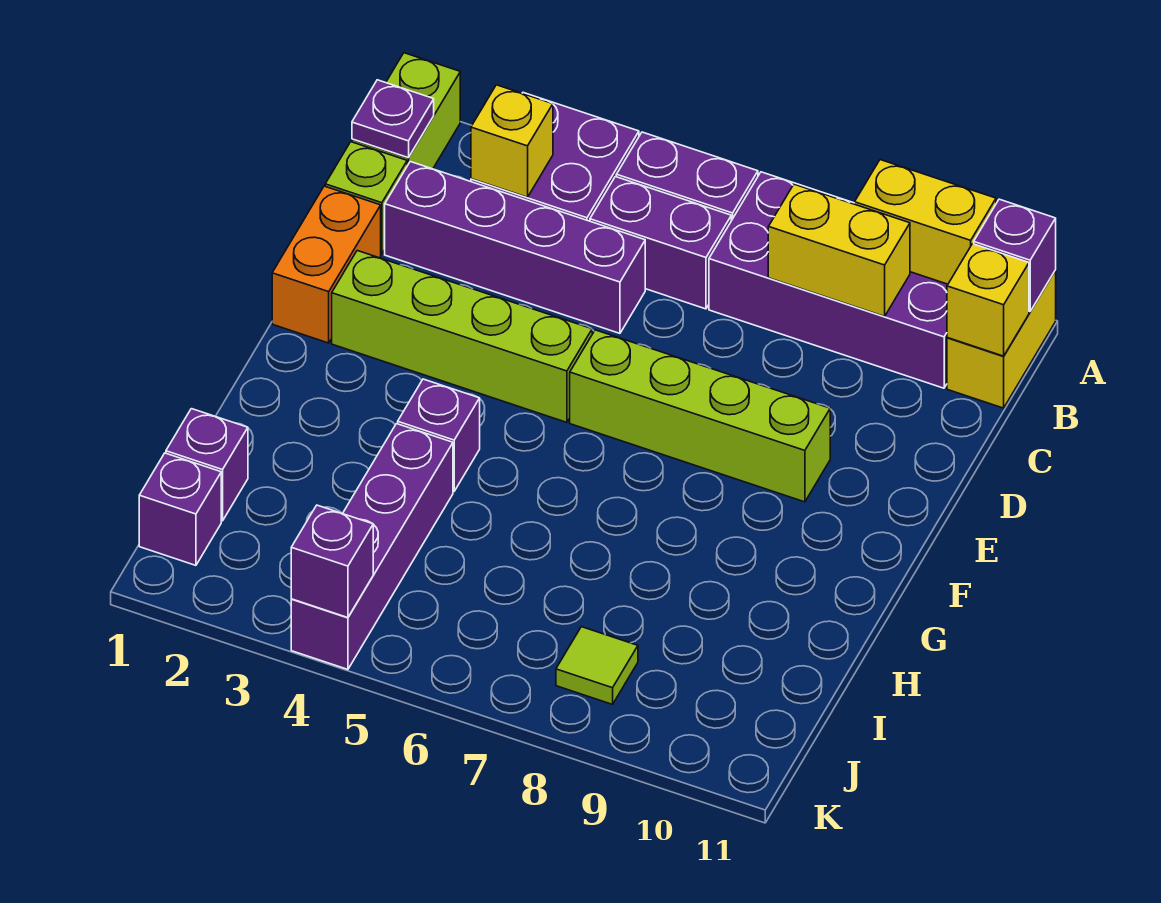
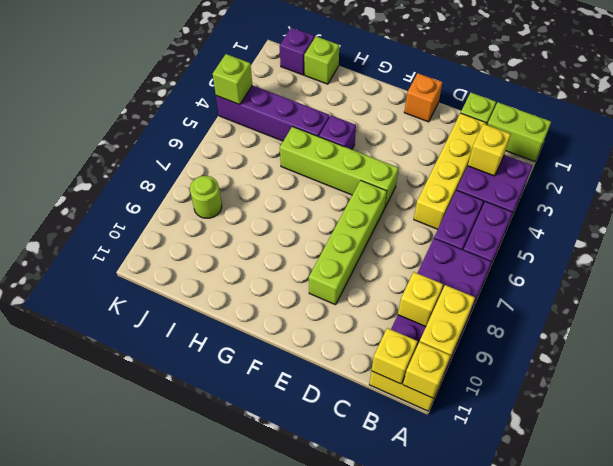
purple brick A11 level 2 -> yellow brick A11 level 2
purple plate B1 level 2 -> none
yellow brick B8:B9 level 2 -> yellow brick B9 level 2
purple brick C2:C5 level 1 -> yellow brick C2:C5 level 1
orange brick D1:E1 level 1 -> orange brick E1 level 1
lime brick E2:E5 level 1 -> lime brick E5:H5 level 1
purple brick I1 level 1 -> lime brick I1 level 1
lime tile J8 level 1 -> lime round brick J8 level 1
purple brick K4 level 2 -> lime brick K4 level 2

